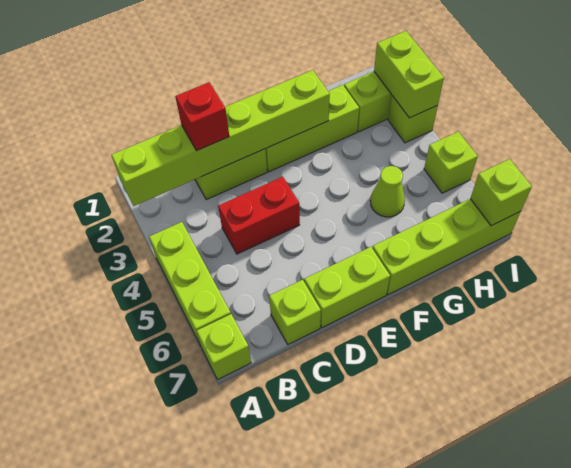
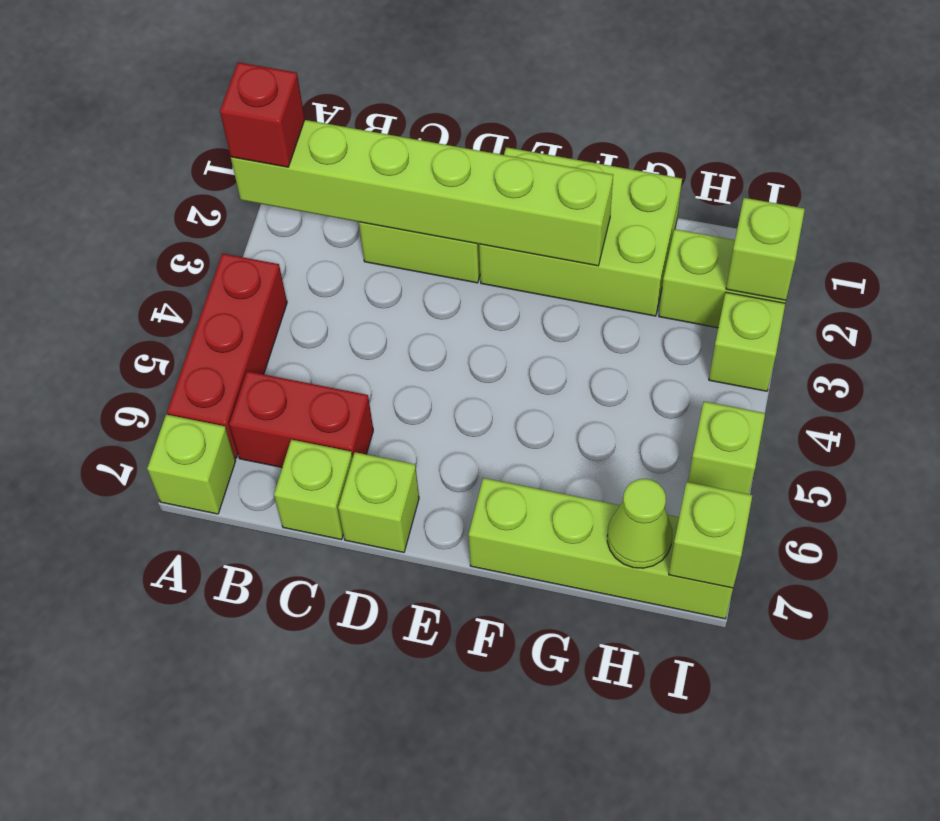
lime brick A4:A6 level 1 -> red brick A4:A6 level 1
red brick C2 level 3 -> red brick A2 level 3
red brick C4:D4 level 1 -> red brick B6:C6 level 1
lime brick D7:E7 level 1 -> lime brick D7 level 1
lime brick E2:G2 level 1 -> lime brick E1:G2 level 1
lime cone G5 level 1 -> lime cone H7 level 2
lime brick I2:I3 level 2 -> lime brick I2 level 2

